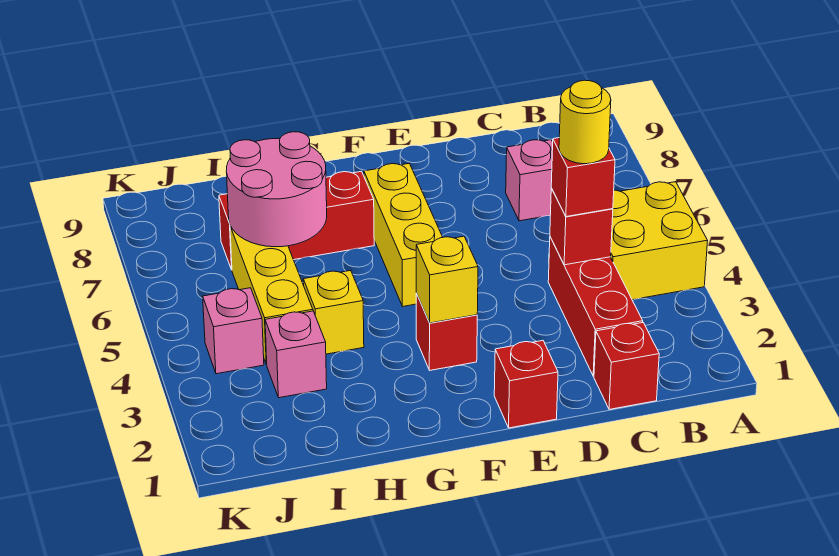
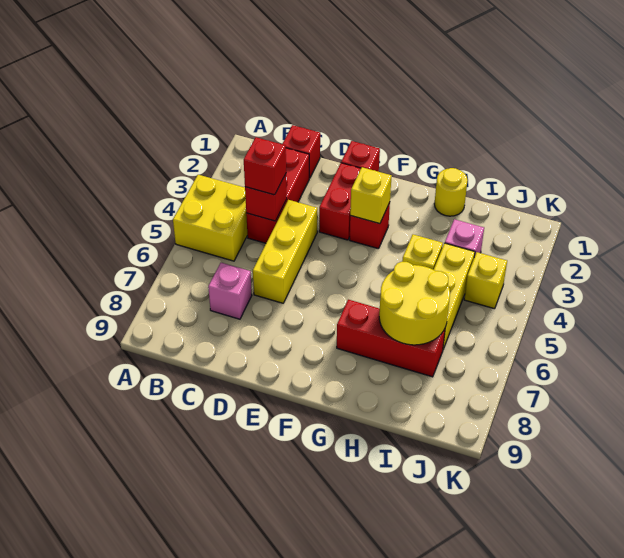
yellow round brick C4 level 4 -> yellow round brick H1 level 1
none -> red brick E2:E3 level 1
yellow brick F5:F7 level 1 -> yellow brick D4:D6 level 1
pink round brick H6:I7 level 2 -> yellow round brick H6:I7 level 2
pink brick J4 level 1 -> yellow brick J4 level 1

